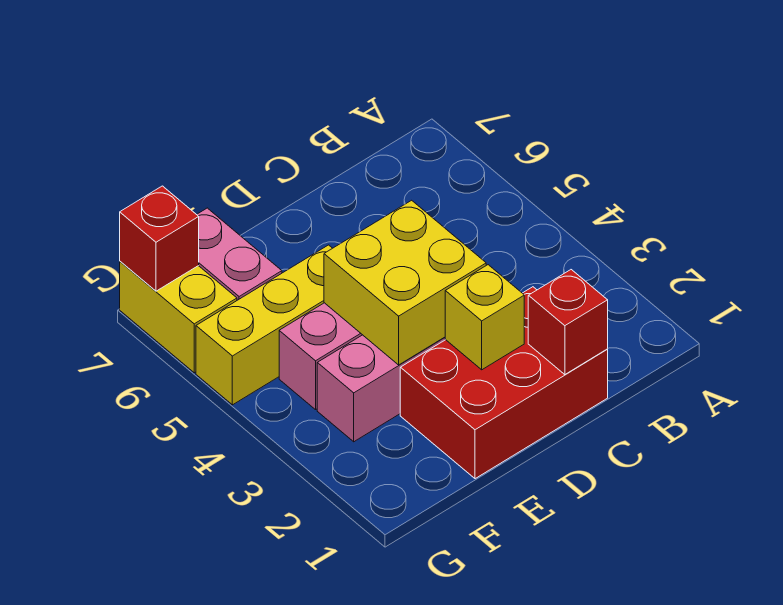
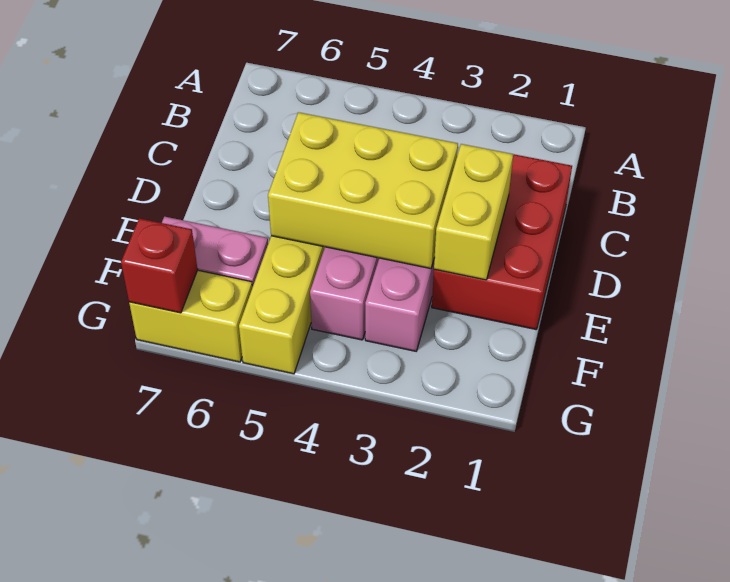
red brick C1 level 2 -> none
yellow brick D2 level 2 -> yellow brick D2:E2 level 2
yellow brick D3:E4 level 2 -> yellow brick D3:E5 level 2

